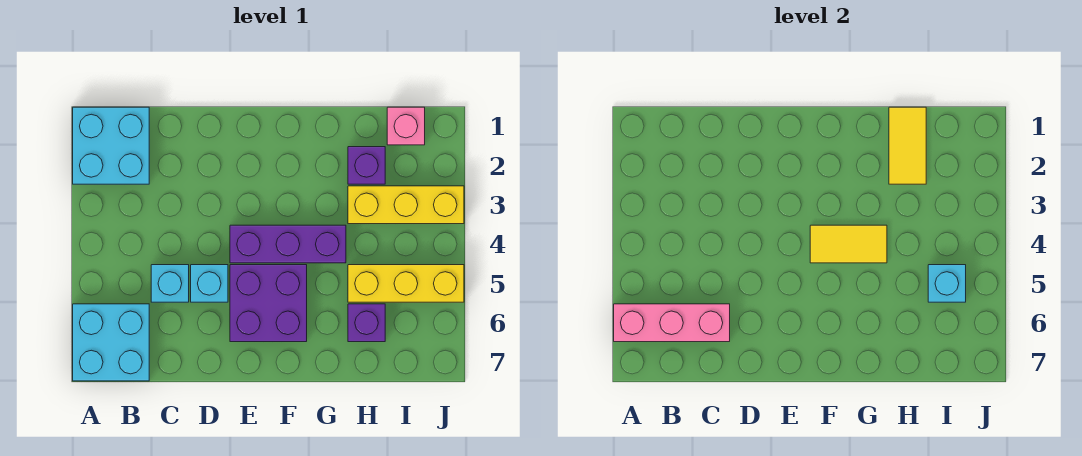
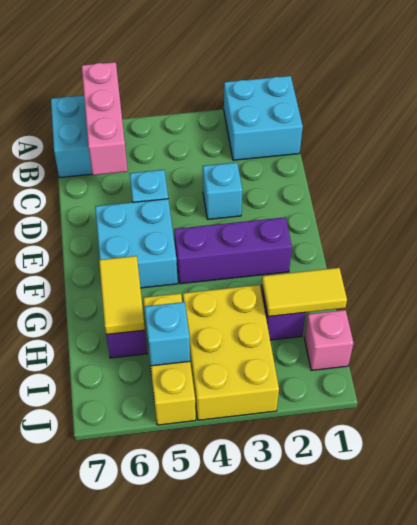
cyan brick C5 level 1 -> cyan brick D3 level 1
purple brick E4:G4 level 1 -> purple brick F2:F4 level 1
purple brick E5:F6 level 1 -> cyan brick E5:F6 level 1
yellow tile F4:G4 level 2 -> yellow tile G6:H6 level 2
yellow brick H3:J3 level 1 -> yellow brick H3:J4 level 1

